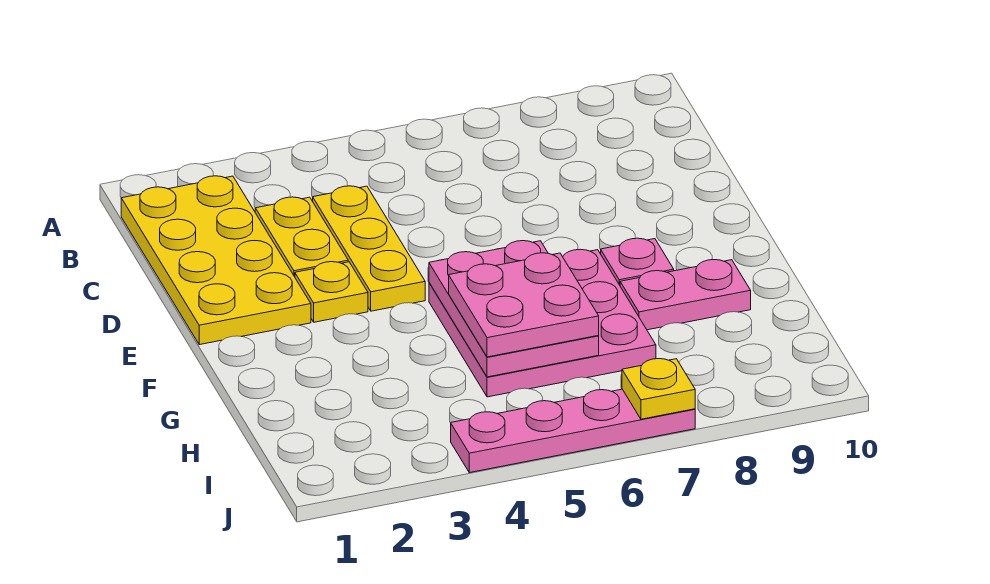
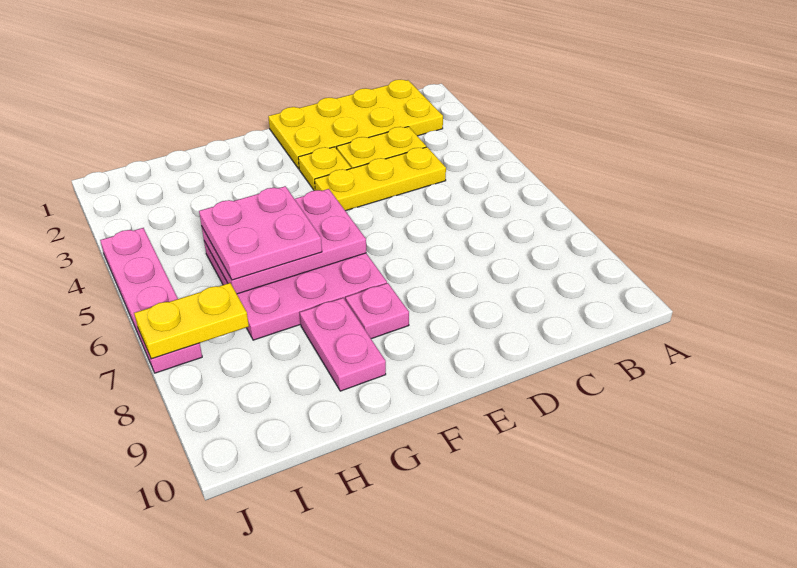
yellow plate J7 level 2 -> yellow plate I7:J7 level 2

